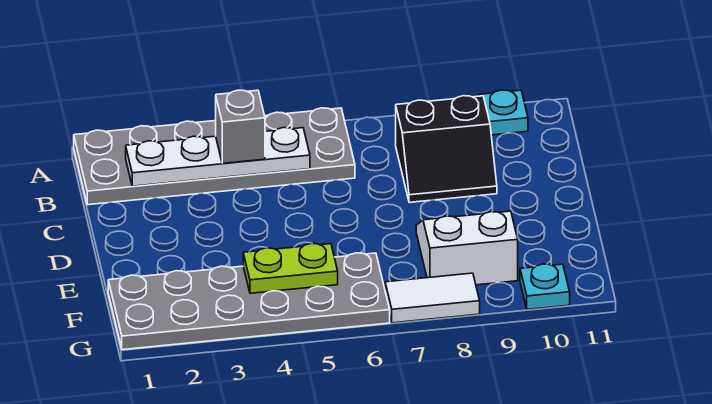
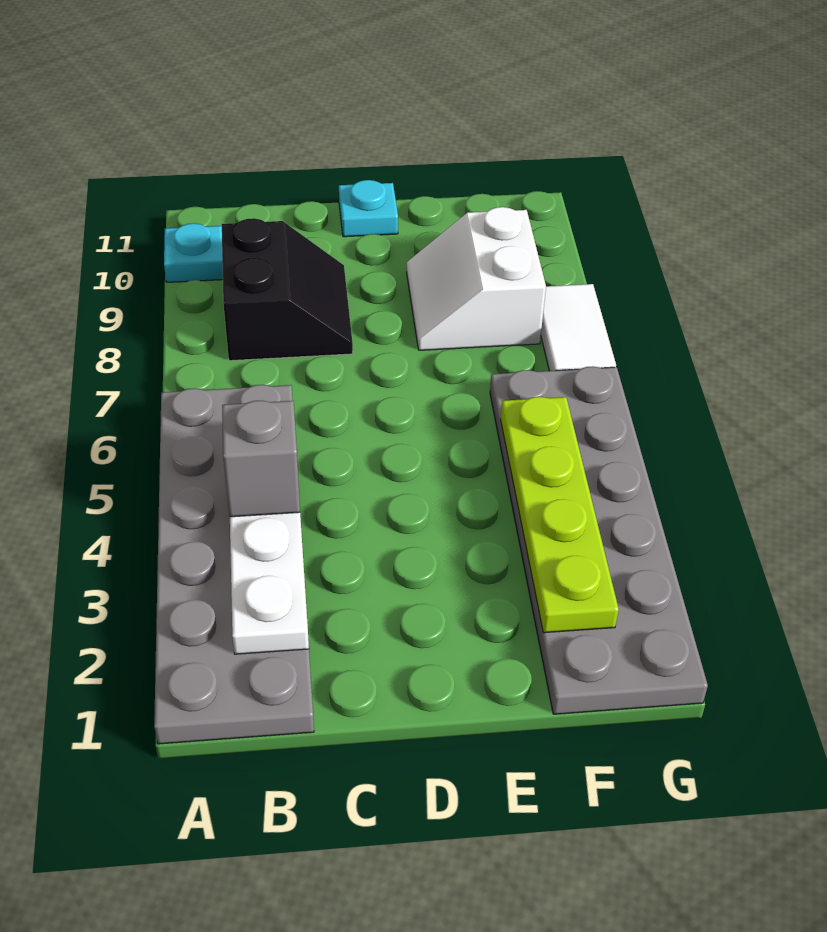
lime plate F4:F5 level 2 -> lime plate F2:F5 level 2
cyan plate G10 level 1 -> cyan plate D11 level 1

